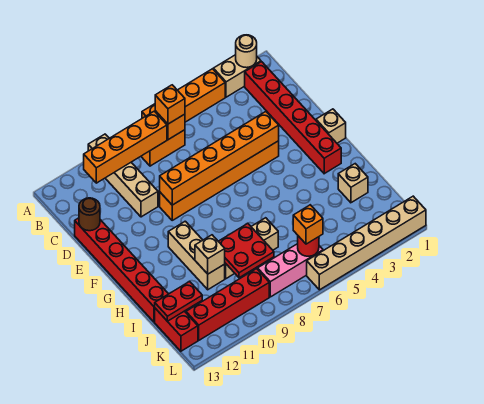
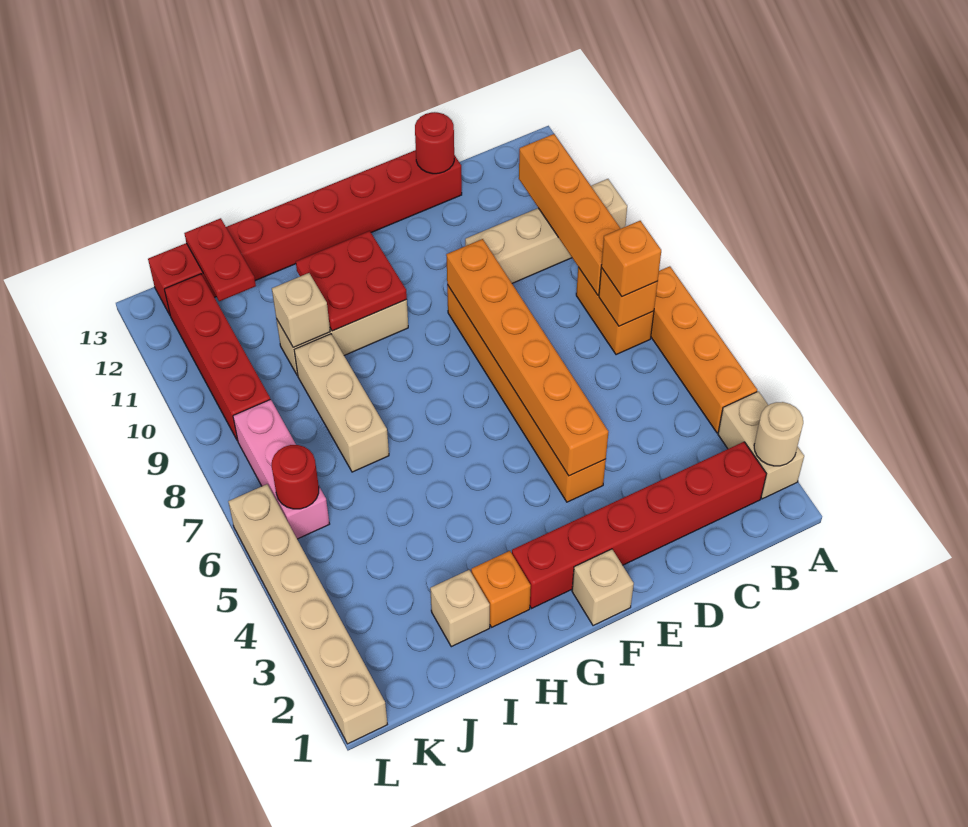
brown round brick D13 level 2 -> red round brick D13 level 2
red plate I8:J9 level 2 -> red plate G10:H11 level 2
orange brick K6 level 3 -> orange brick H2 level 1

